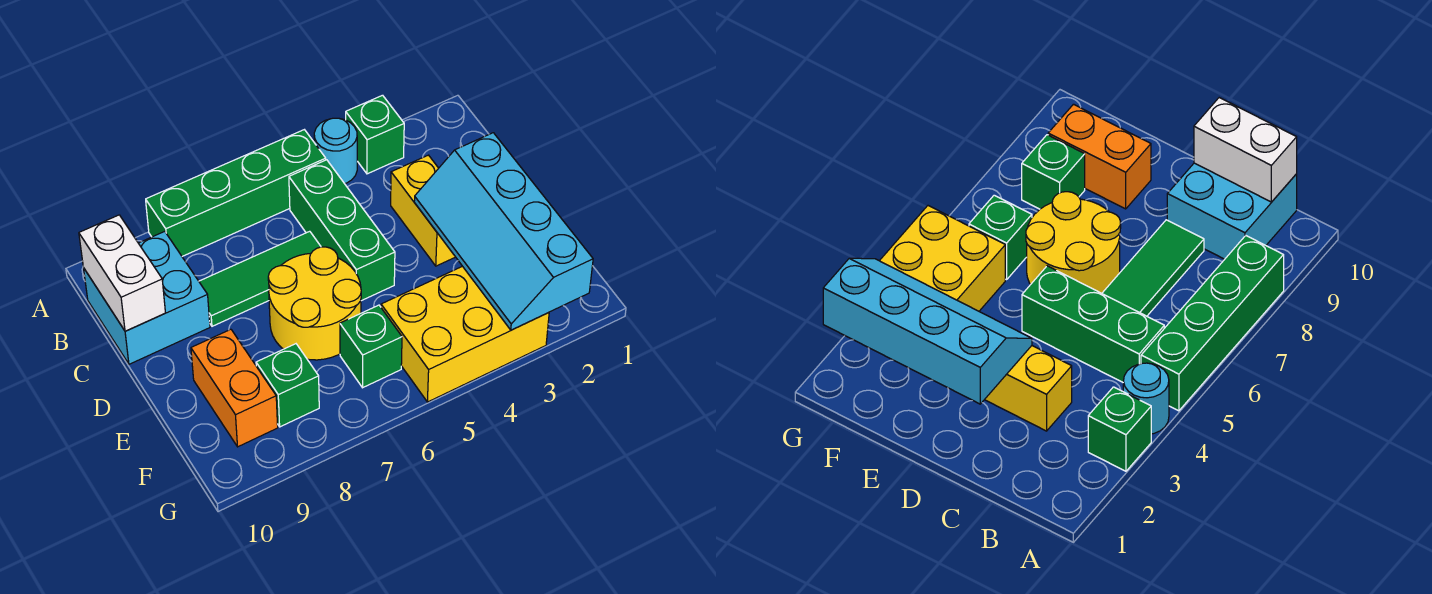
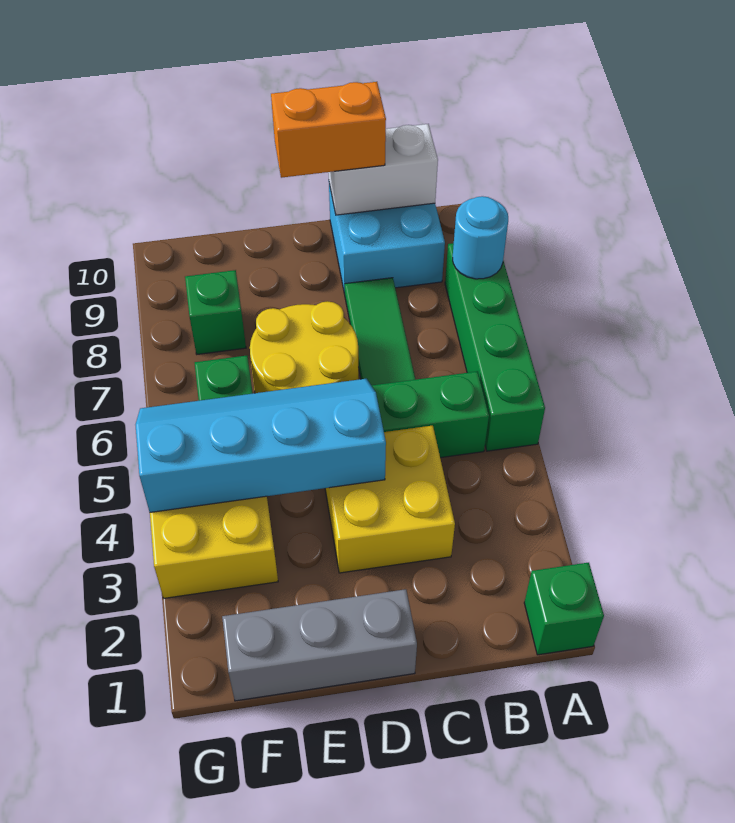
green brick A3 level 1 -> green brick A1 level 1
cyan round brick A4 level 1 -> cyan round brick A8 level 2
yellow brick C3:D3 level 1 -> yellow brick C3:D4 level 1
none -> grey brick D1:F1 level 1
cyan slope D2:G3 level 2 top 2 -> cyan slope D4:G5 level 2 top 4
orange brick E9:F9 level 1 -> orange brick C10:D10 level 3

